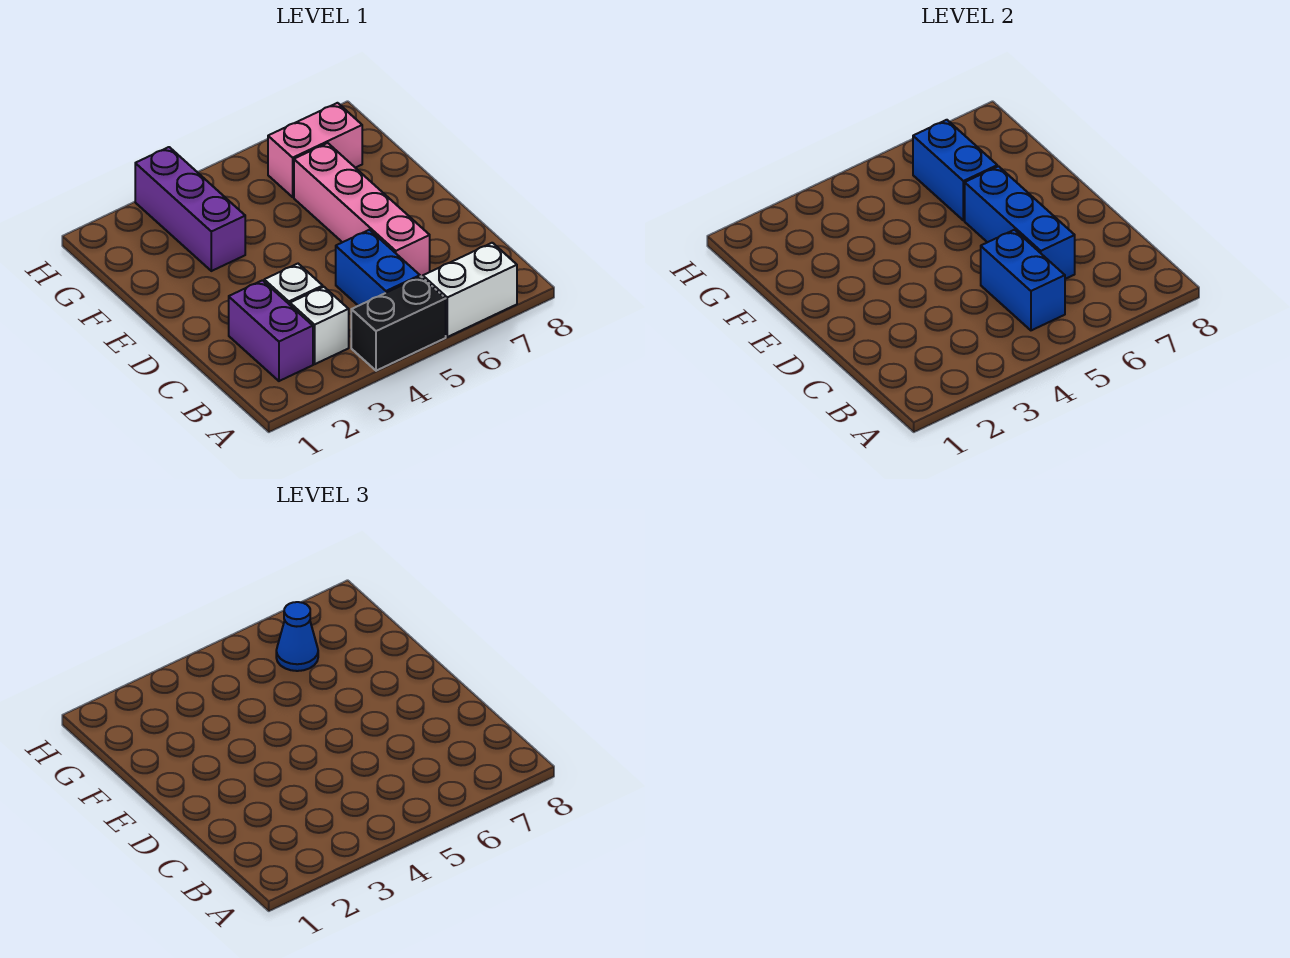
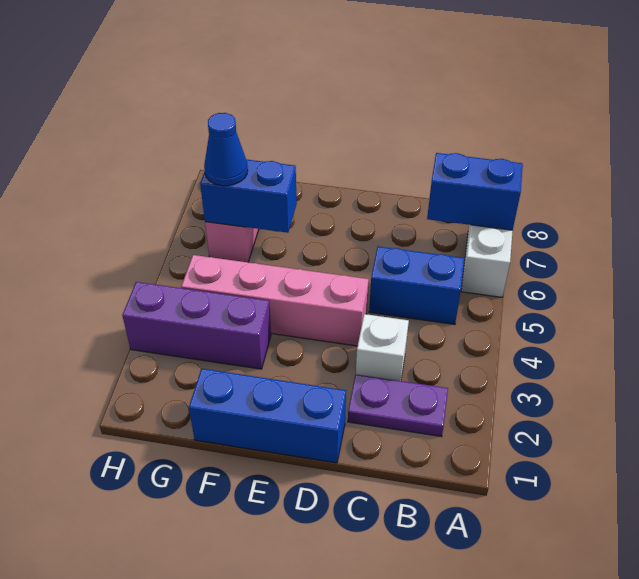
black brick A4:A5 level 1 -> none
purple brick B2:C2 level 1 -> purple plate B2:C2 level 1
white brick B3 level 1 -> none
blue brick B5:C5 level 2 -> blue brick A7:B7 level 2
pink brick C6:F6 level 1 -> pink brick D4:G4 level 1
blue brick C6:E6 level 2 -> blue brick D1:F1 level 1

